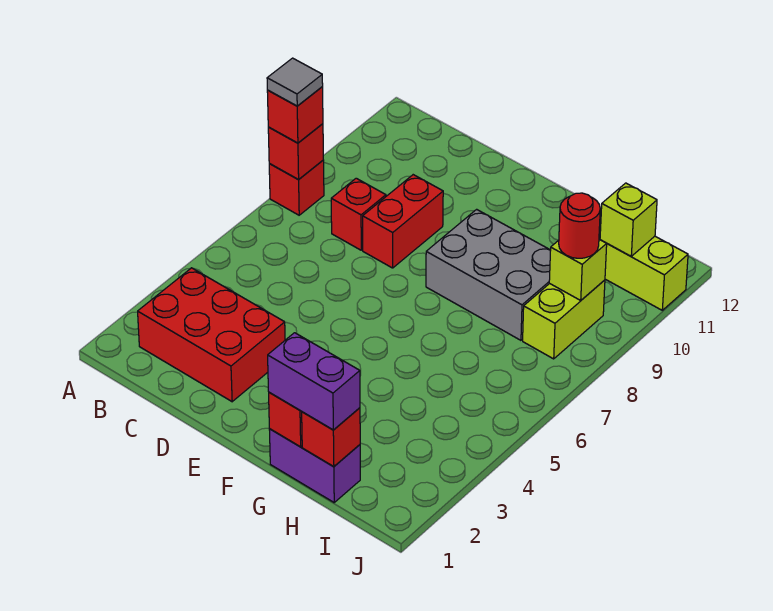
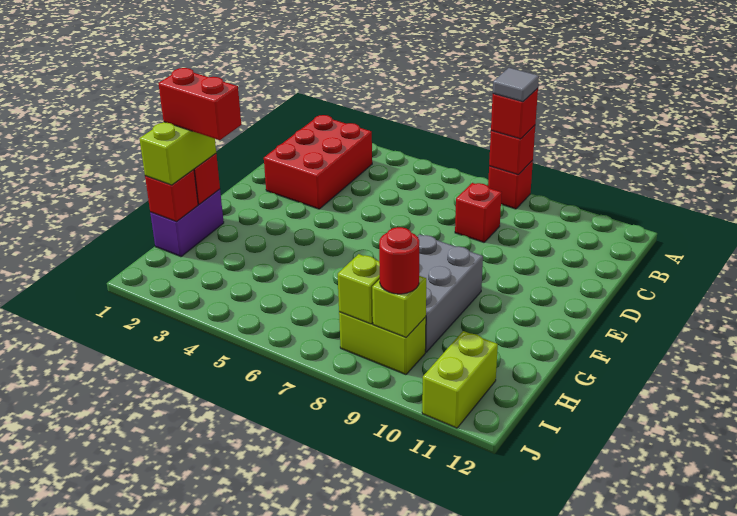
red brick D8:D9 level 1 -> red brick G1:G2 level 4
purple brick G1:H1 level 3 -> lime brick G1:H1 level 3
lime brick I11 level 2 -> lime brick I8 level 2

